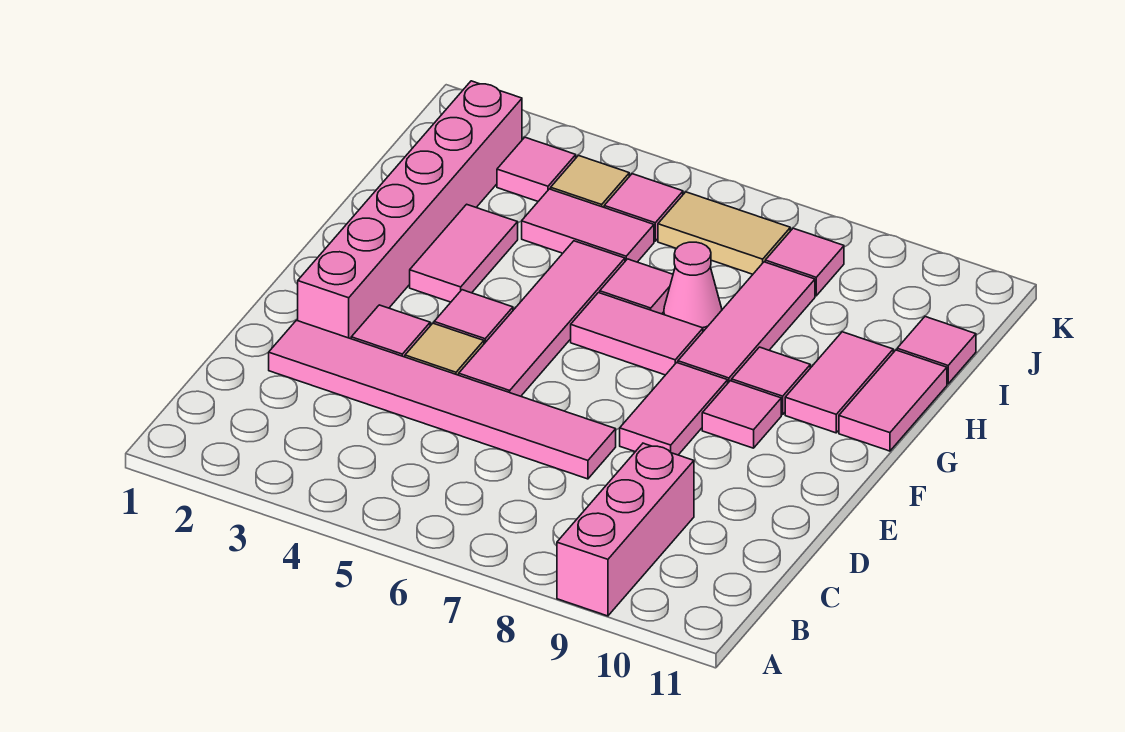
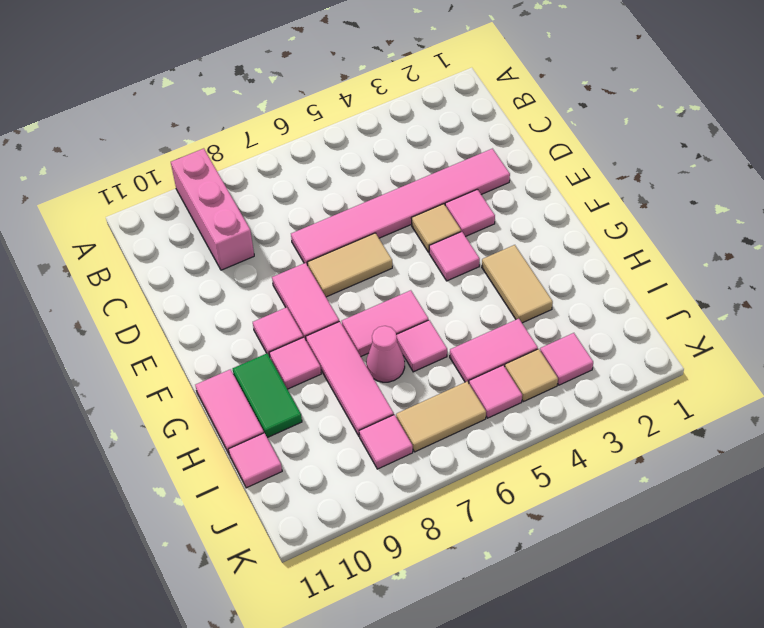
pink brick E2:J2 level 1 -> none
pink tile E5:H5 level 1 -> none
none -> tan tile E6:E7 level 1
pink tile G3:H3 level 1 -> tan tile G3:H3 level 1
pink tile G10:H10 level 1 -> green tile G10:H10 level 1

